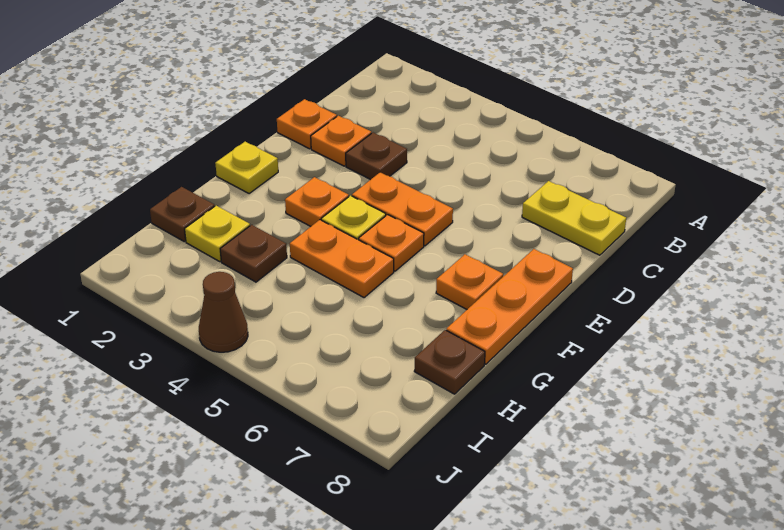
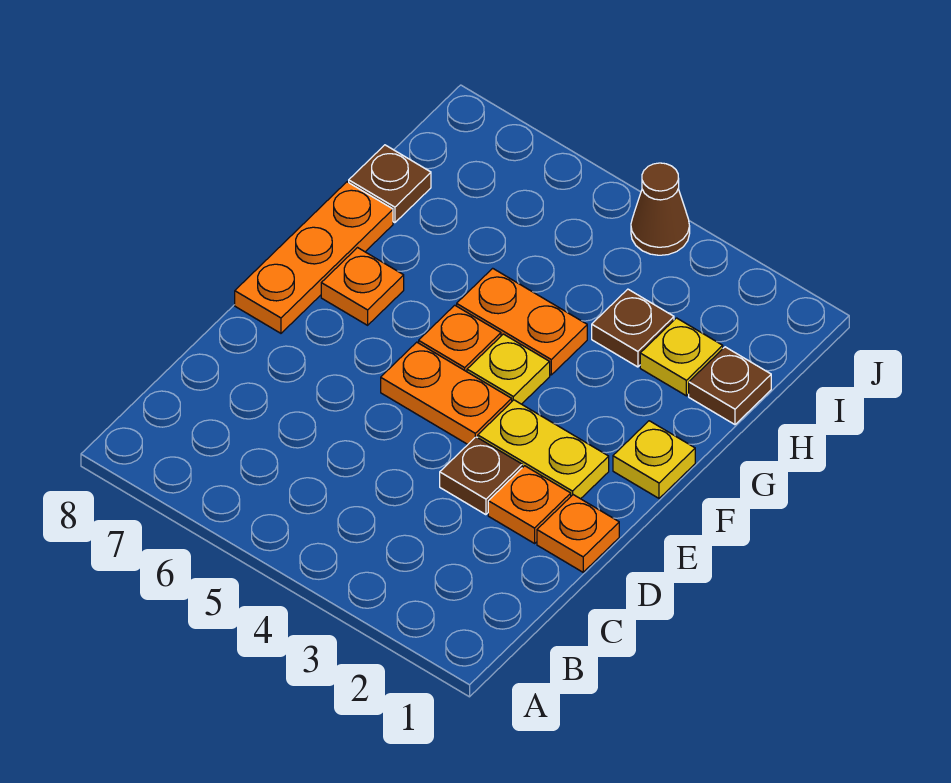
yellow plate C7:C8 level 1 -> yellow plate E2:E3 level 1
orange plate F3 level 1 -> none

